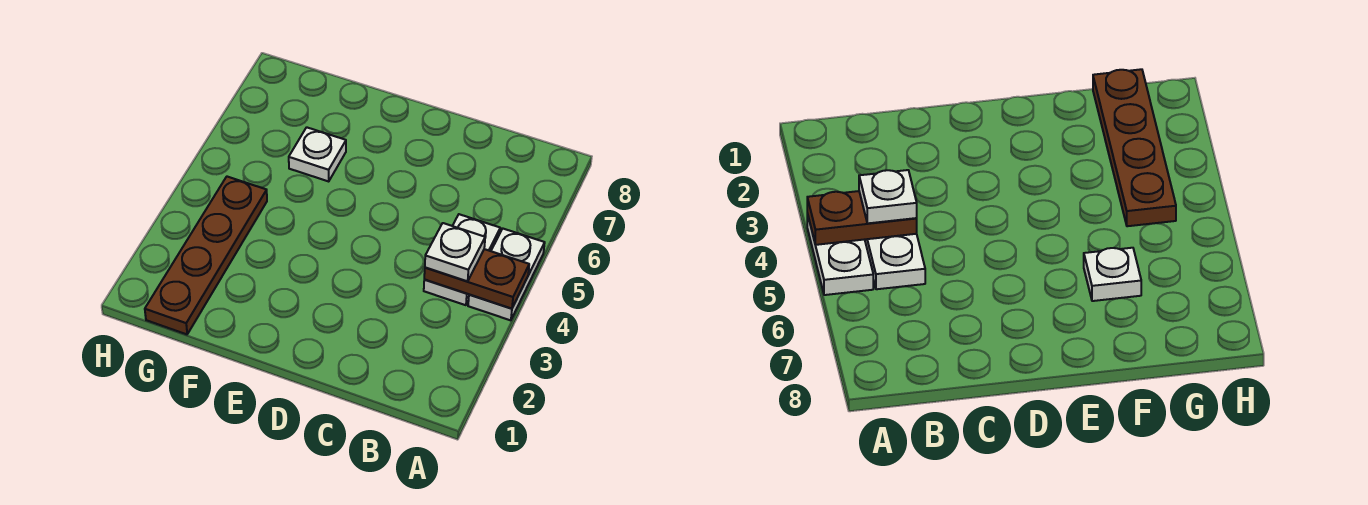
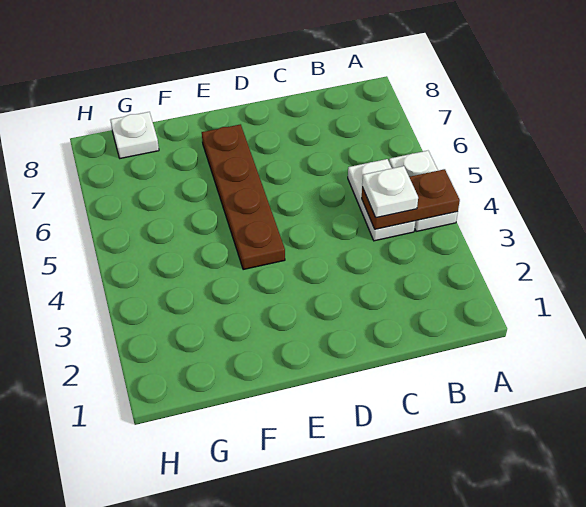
white plate F6 level 1 -> white plate G8 level 1
brown plate G1:G4 level 1 -> brown plate E4:E7 level 1

